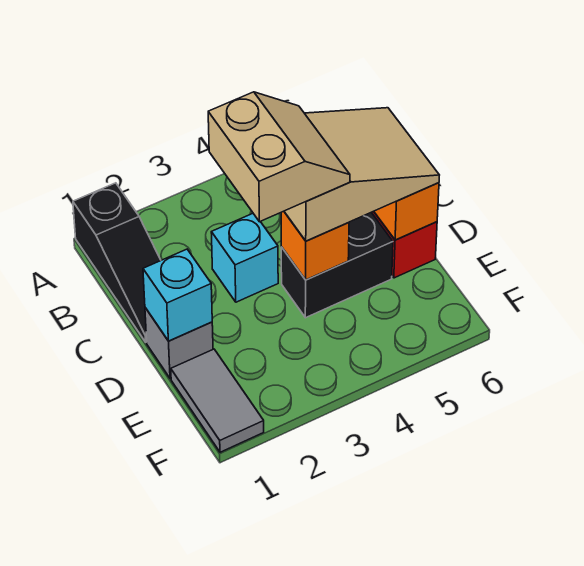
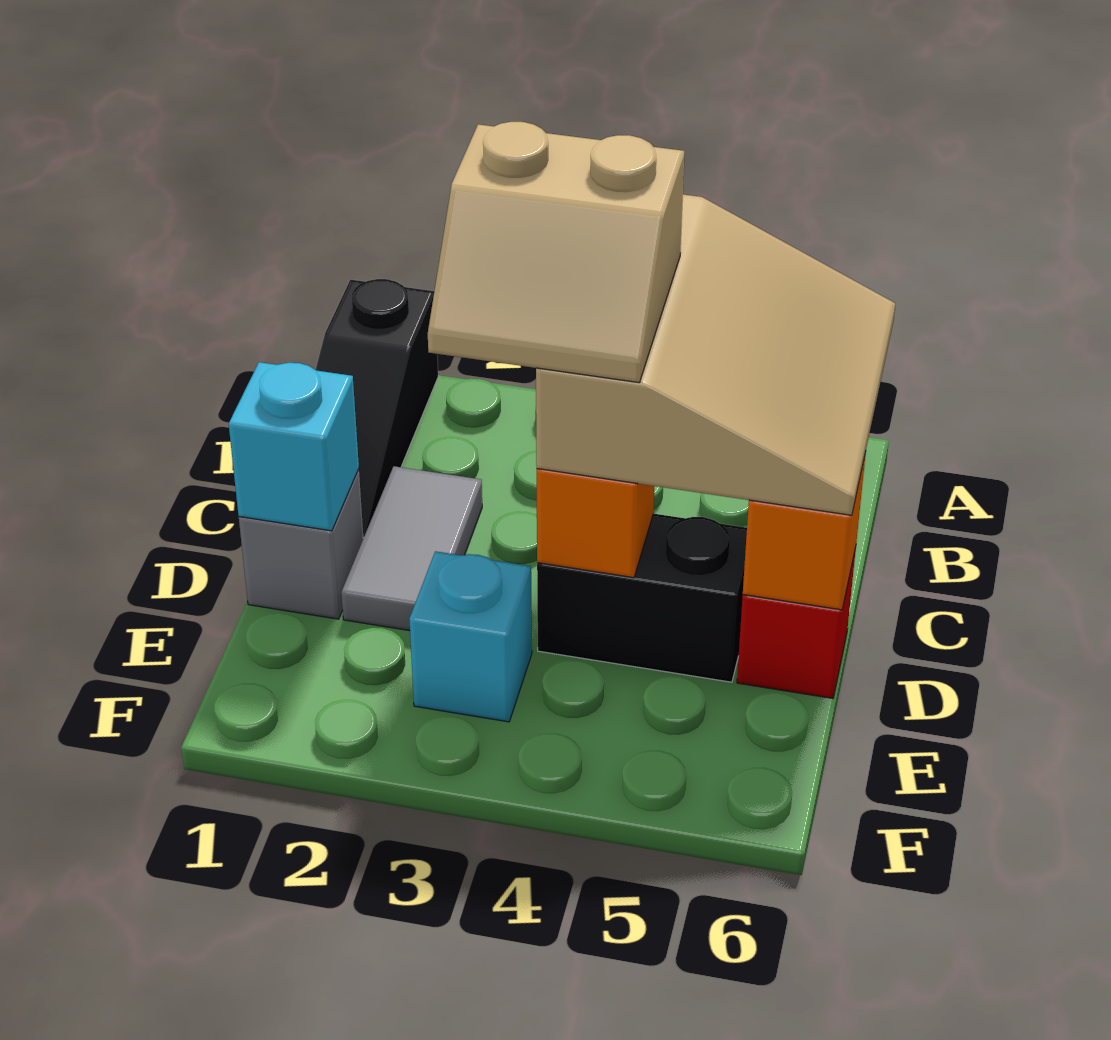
cyan brick C3 level 1 -> cyan brick E3 level 1
tan slope C3:D4 level 4 top 3 -> tan slope C3:D4 level 4 top C
tan slope C4:D6 level 3 top 4 -> tan slope B4:D6 level 3 top 4
grey tile E1:F1 level 1 -> grey tile C2:D2 level 1

